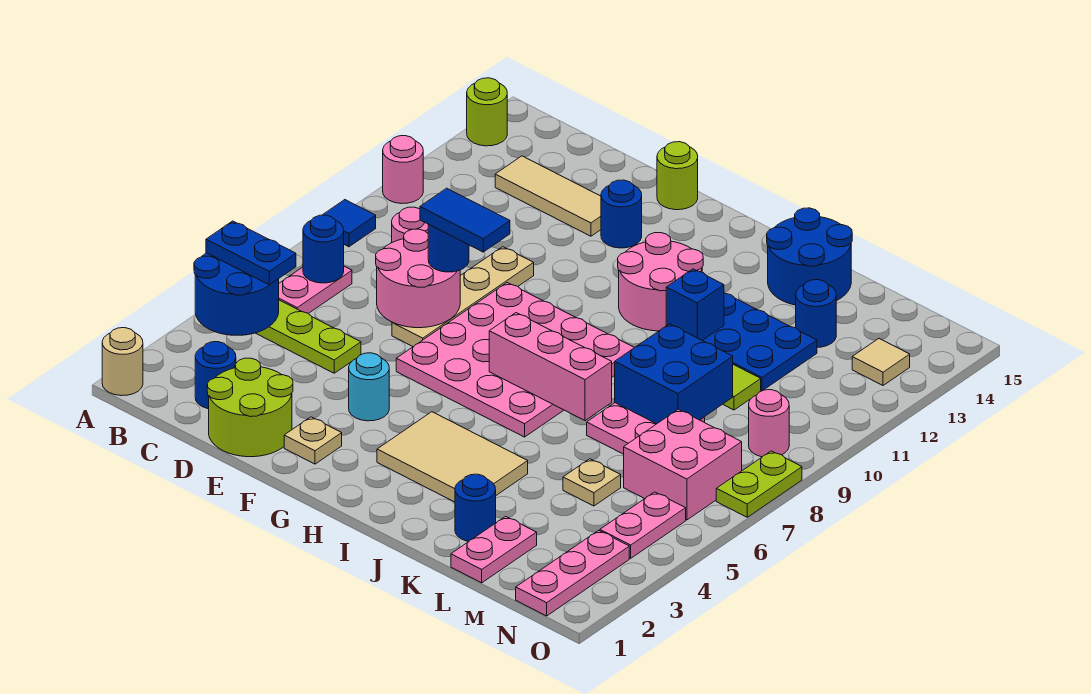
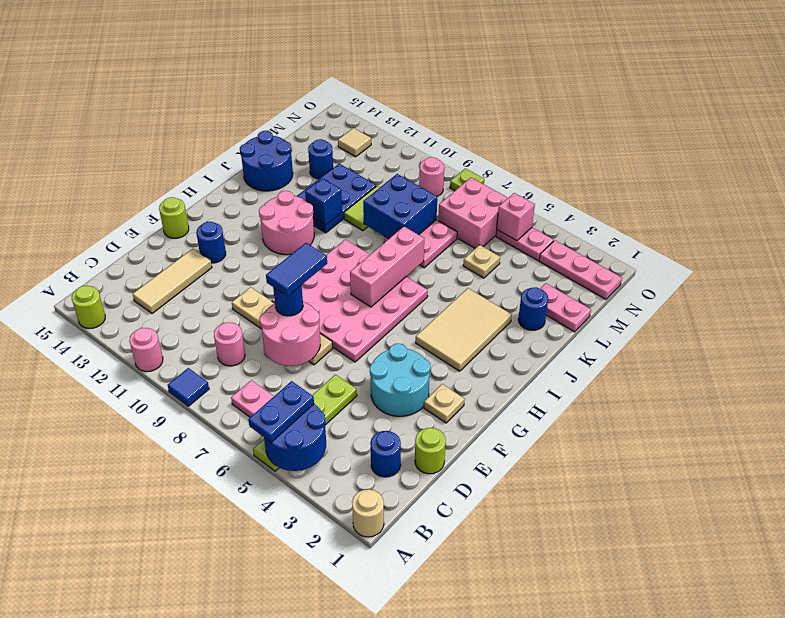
blue round brick B7 level 2 -> none
lime round brick D1:E2 level 1 -> lime round brick D1 level 1
cyan round brick F4 level 1 -> cyan round brick E3:F4 level 1
none -> pink brick N5 level 2
lime plate O7:O8 level 1 -> lime plate O8 level 1

